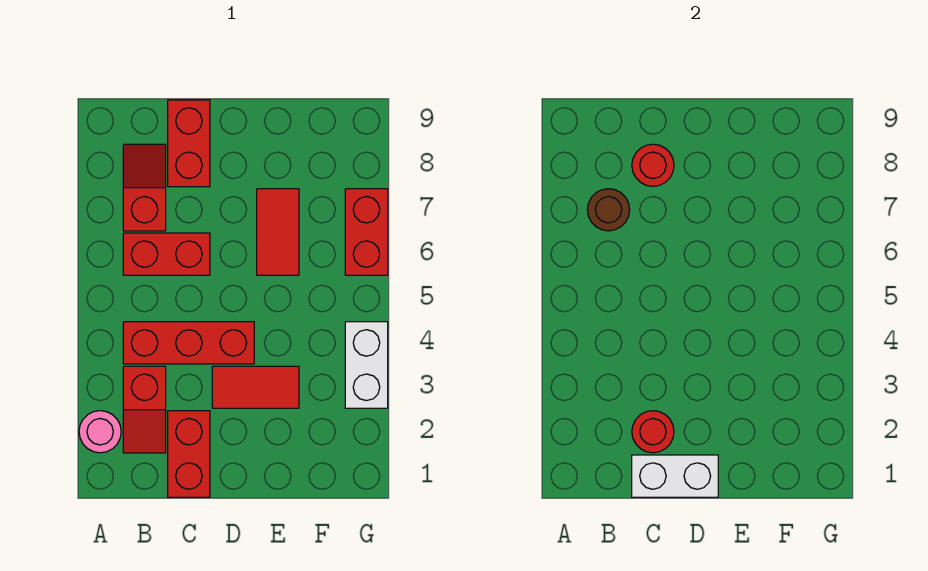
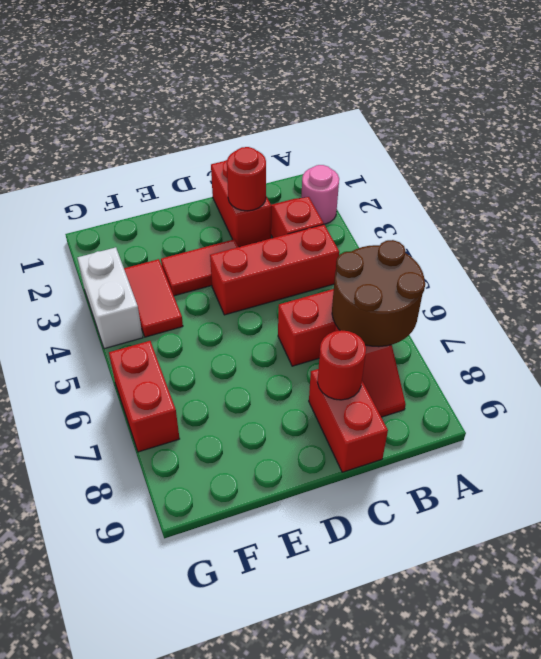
brown round brick B7 level 2 -> brown round brick A6:B7 level 2
white brick C1:D1 level 2 -> none
red tile E6:E7 level 1 -> red tile F3:F4 level 1

